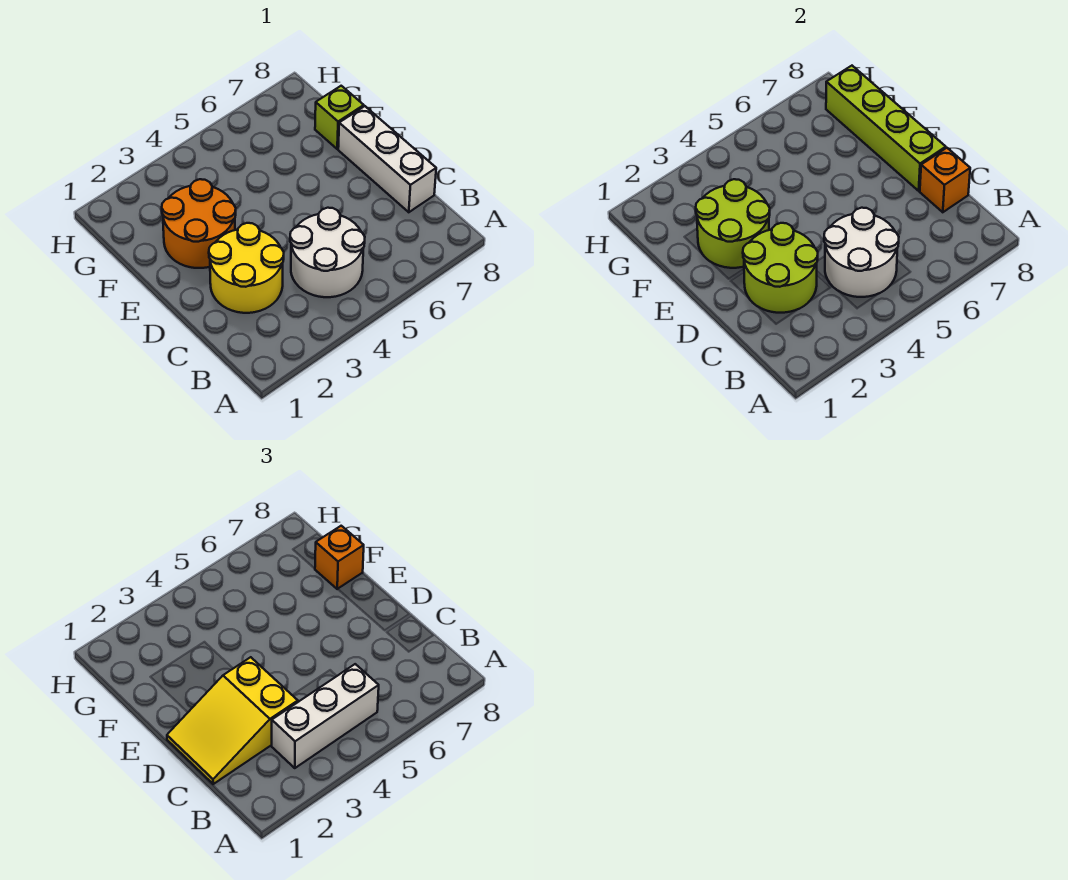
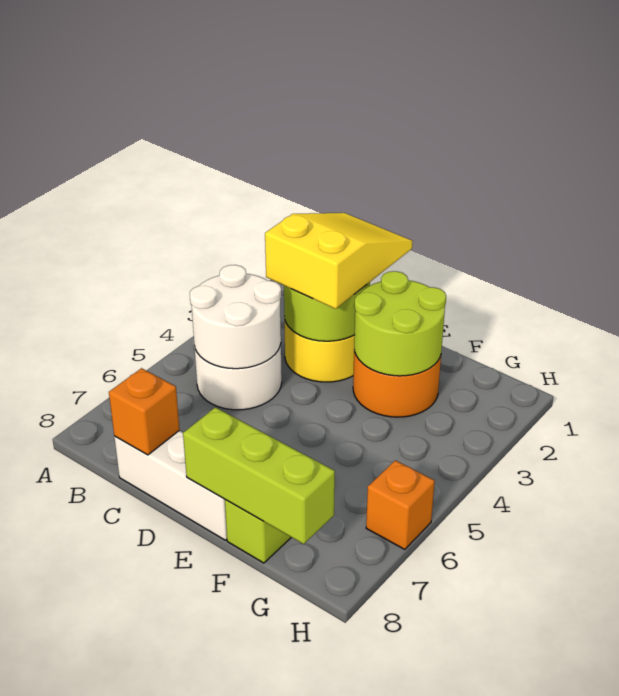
white brick B3:B5 level 3 -> none
lime brick D8:G8 level 2 -> lime brick E8:G8 level 2
orange brick F8 level 3 -> orange brick H6 level 1

